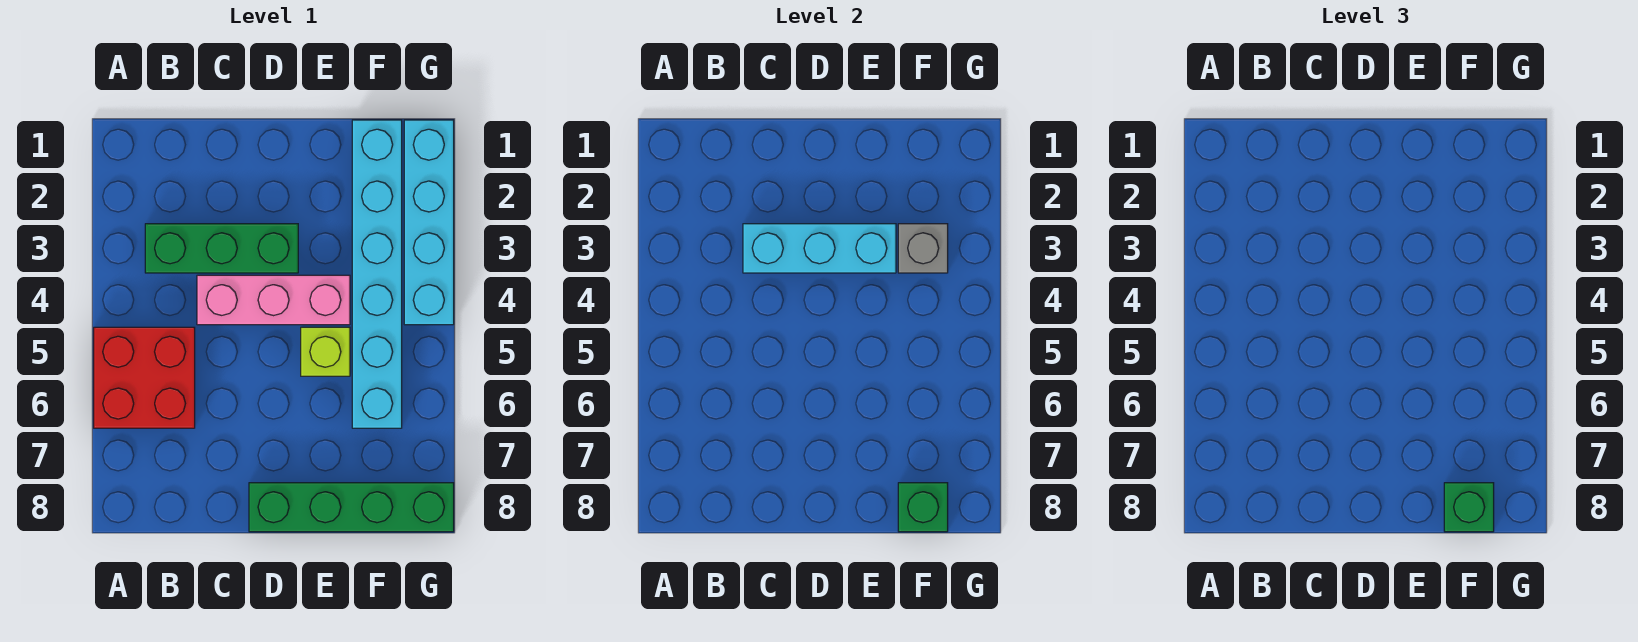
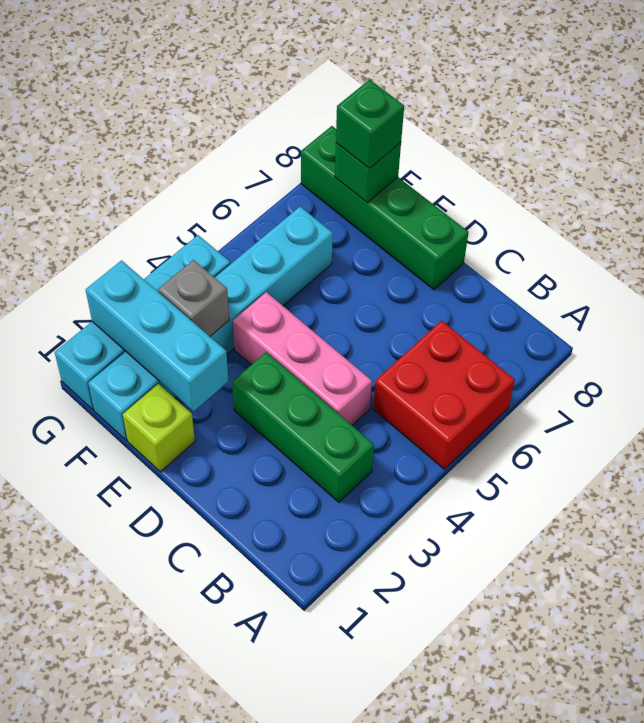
cyan brick C3:E3 level 2 -> cyan brick E2:G2 level 2
lime brick E5 level 1 -> lime brick E1 level 1

